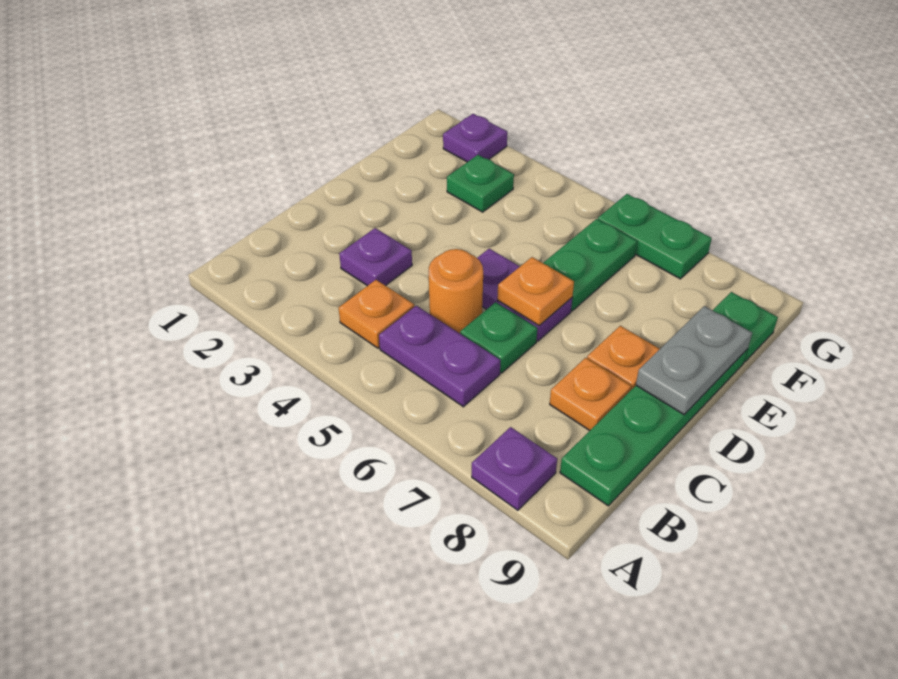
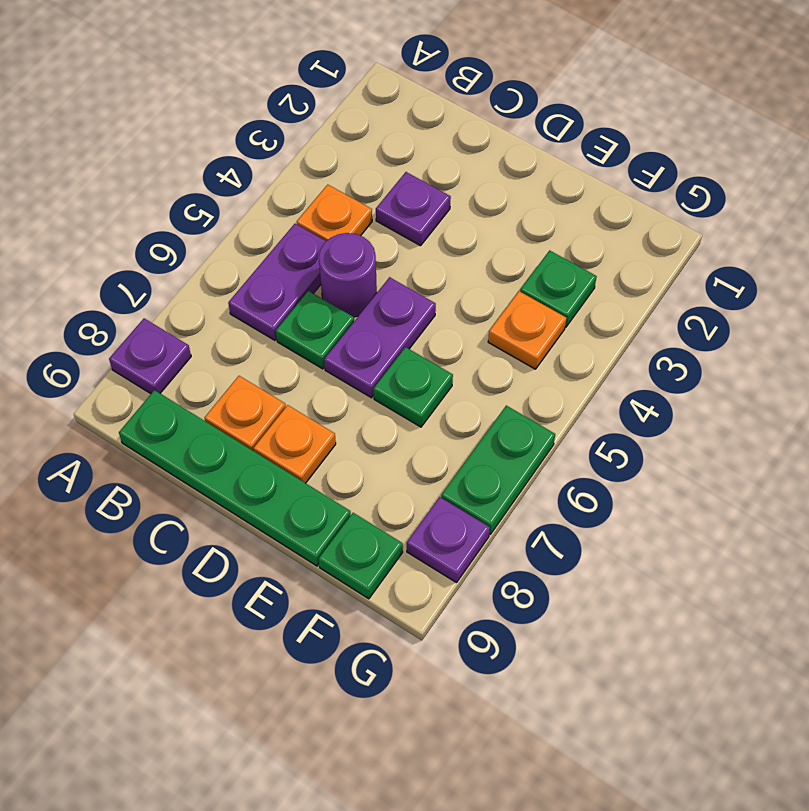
orange round brick C5 level 1 -> purple round brick C5 level 1
orange plate D6 level 2 -> orange plate F4 level 1
grey plate D9:E9 level 2 -> none
green plate E6:F6 level 1 -> green plate E6 level 1
purple plate G2 level 1 -> purple plate G8 level 1

